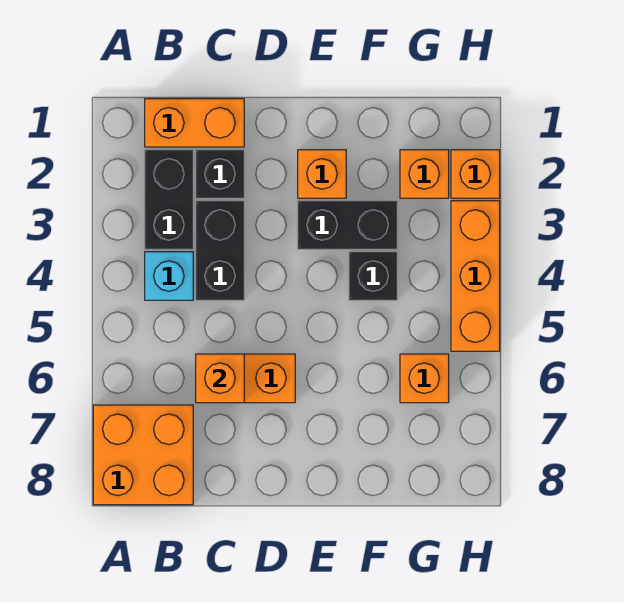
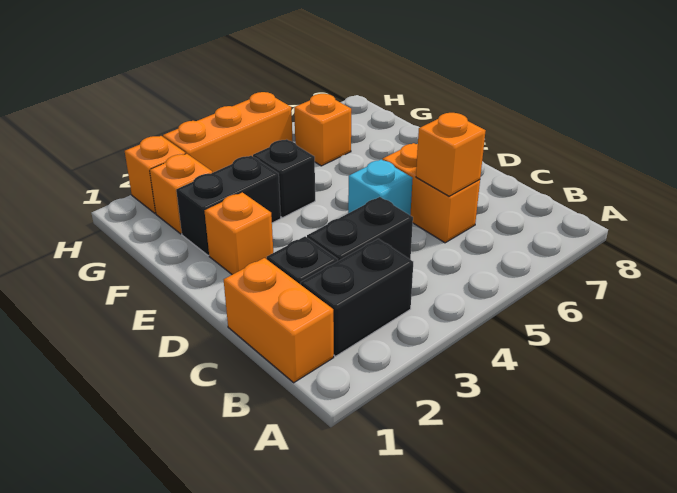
orange brick A7:B8 level 1 -> none
cyan brick B4 level 1 -> cyan brick D5 level 1
black brick E3:F3 level 1 -> black brick F2:F3 level 1

